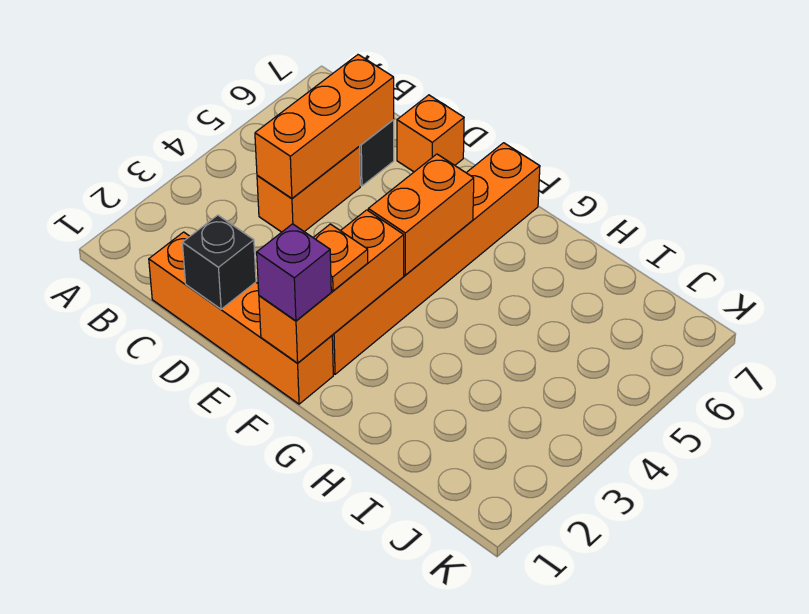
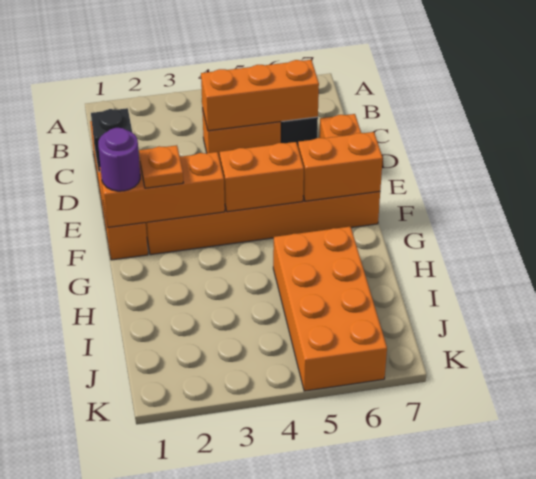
purple brick F1 level 3 -> purple round brick F1 level 3
none -> orange brick F6:F7 level 2
none -> orange brick H5:K6 level 1

